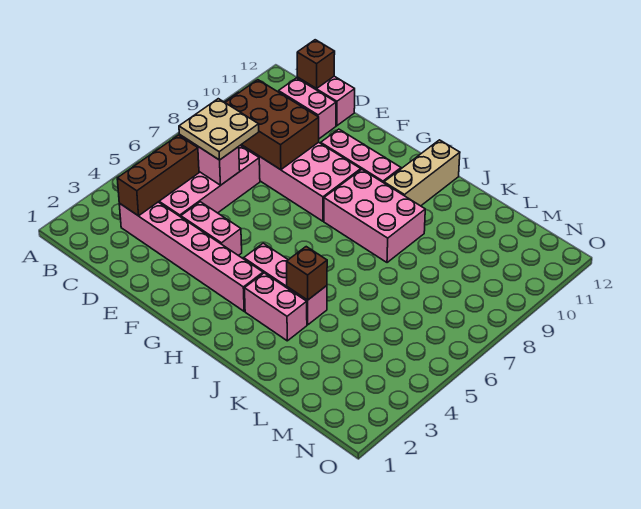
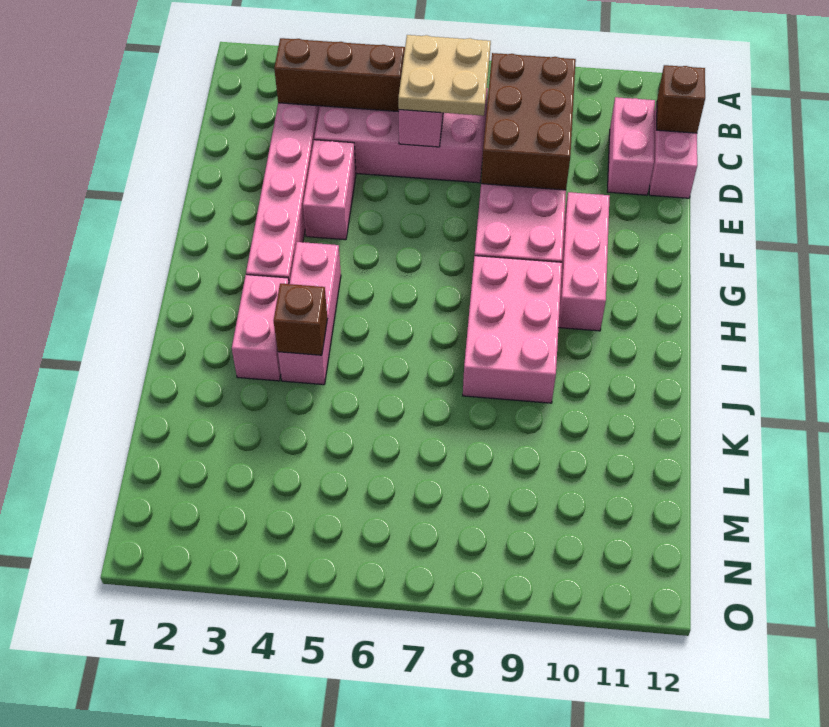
tan brick I10:I12 level 1 -> none

